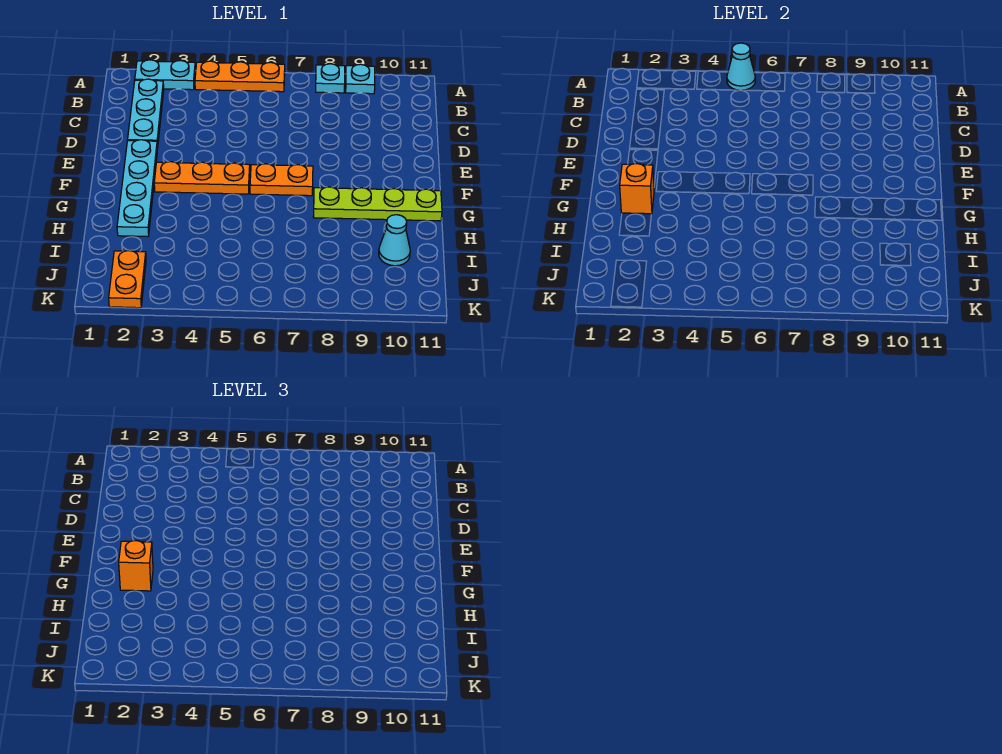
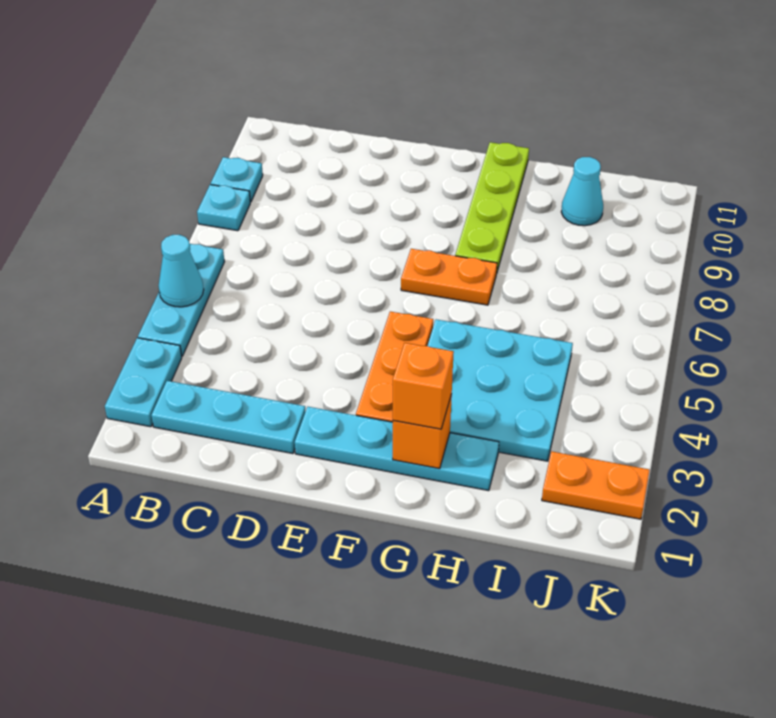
orange plate A4:A6 level 1 -> cyan plate A4:A6 level 1
orange plate F6:F7 level 1 -> orange plate F7:G7 level 1
none -> cyan plate G3:I5 level 1

